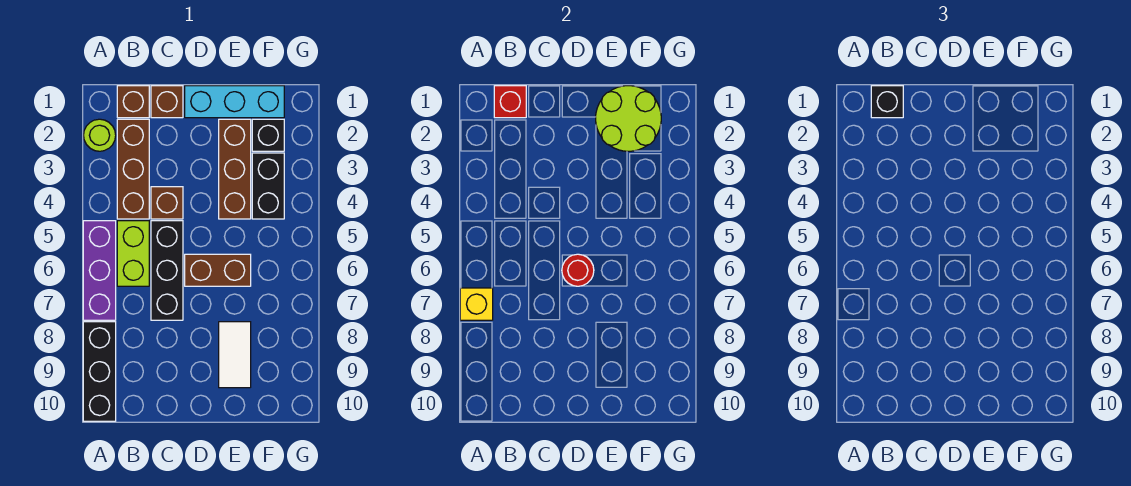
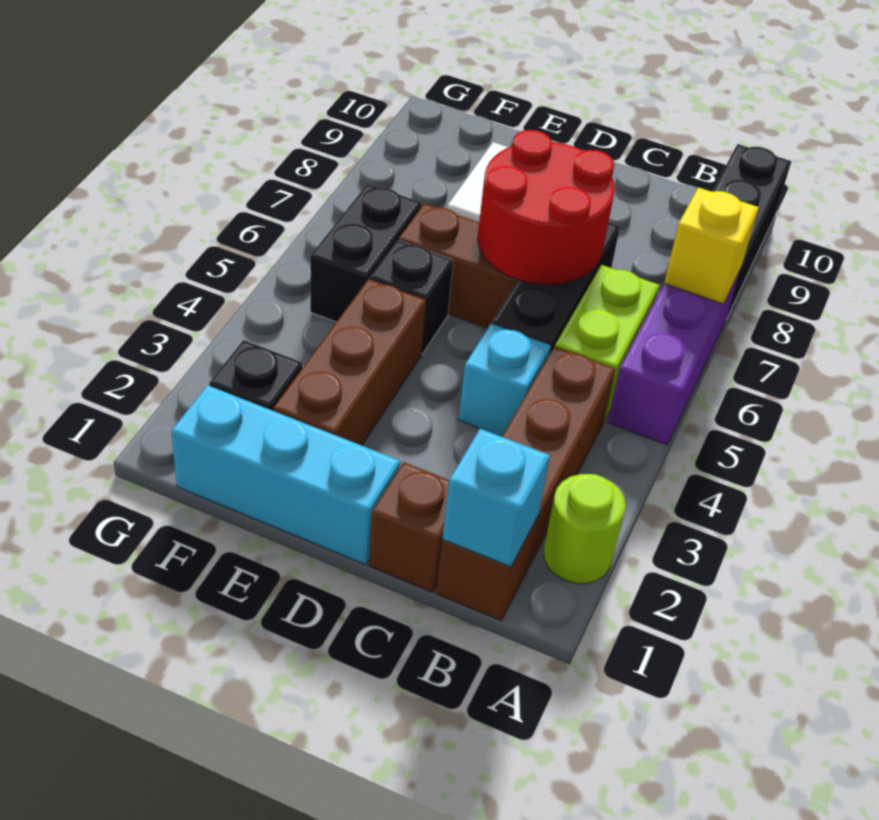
red brick B1 level 2 -> cyan brick B1 level 2
black brick B1 level 3 -> black brick E5 level 1
brown brick C4 level 1 -> cyan brick C4 level 1
red round brick D6 level 2 -> red round brick C6:D7 level 2
lime round brick E1:F2 level 2 -> none
black brick F3:F4 level 1 -> black brick F5:F6 level 1

